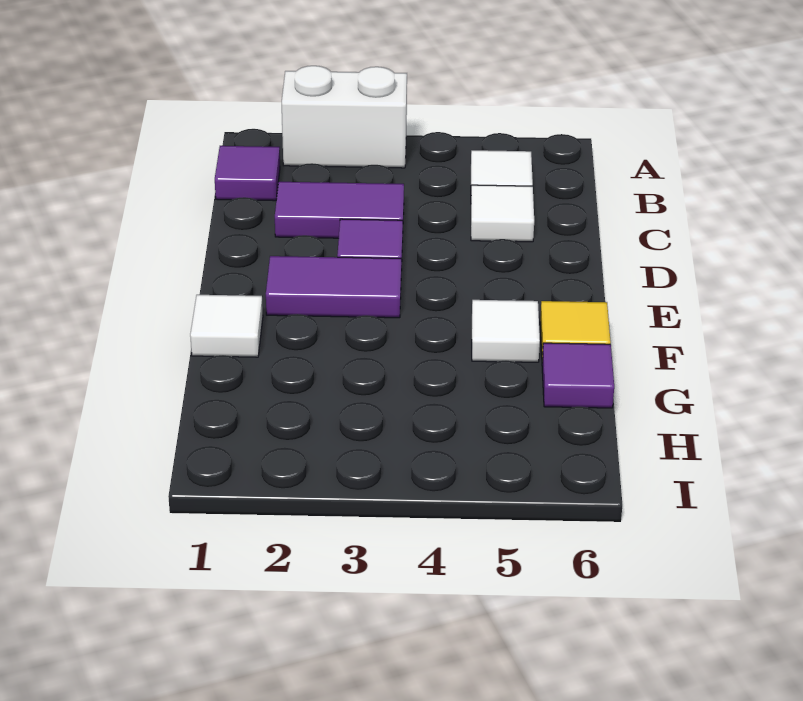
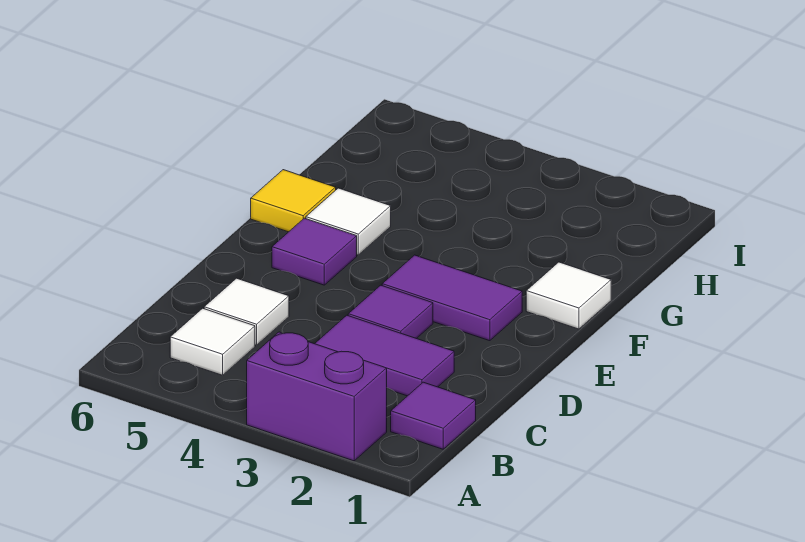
white brick A2:A3 level 1 -> purple brick A2:A3 level 1
purple tile G6 level 1 -> purple tile E5 level 1

